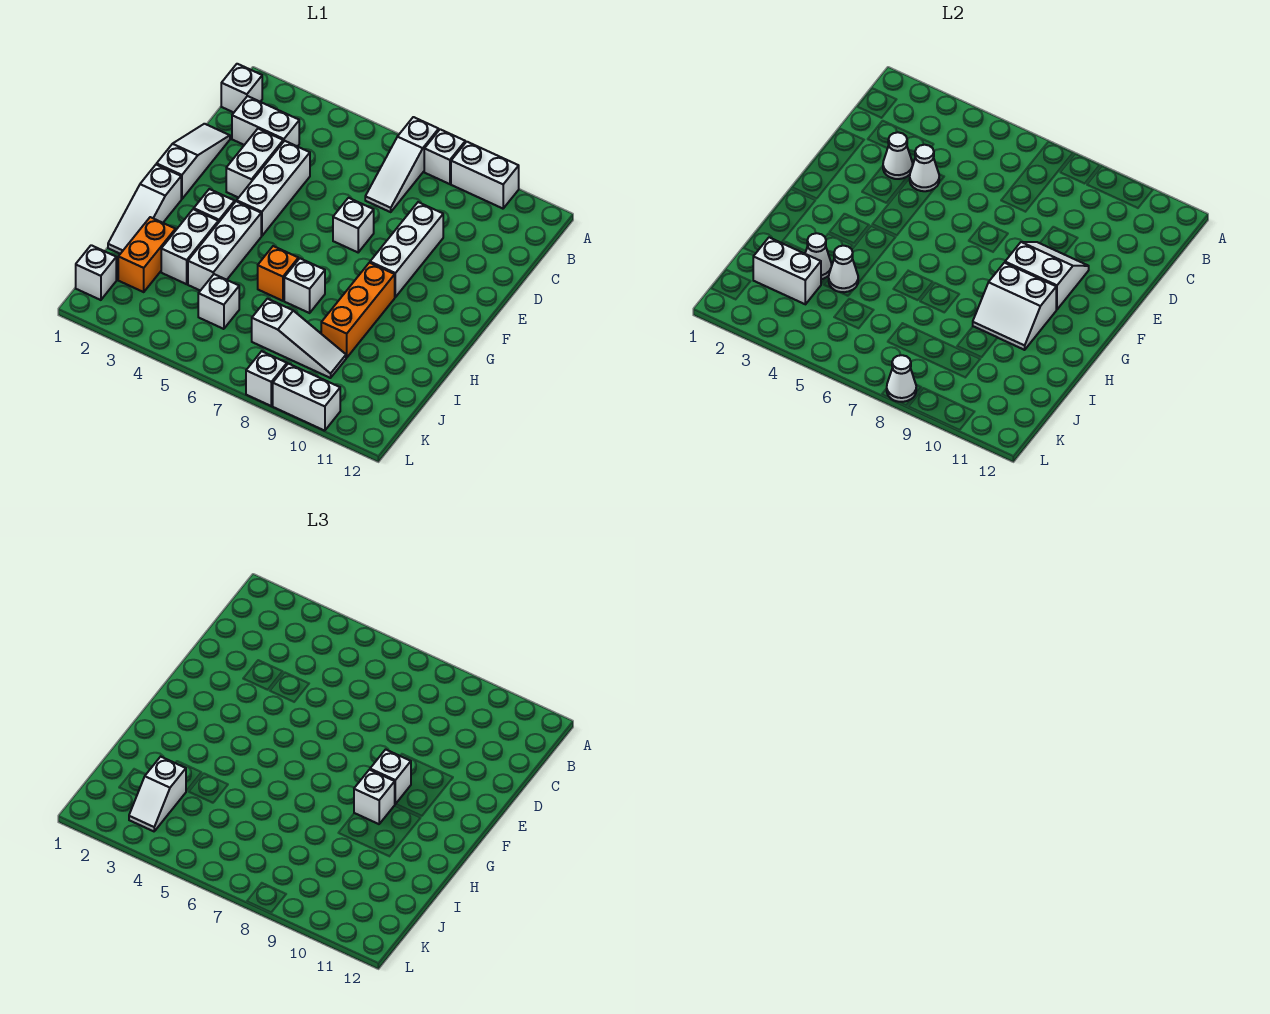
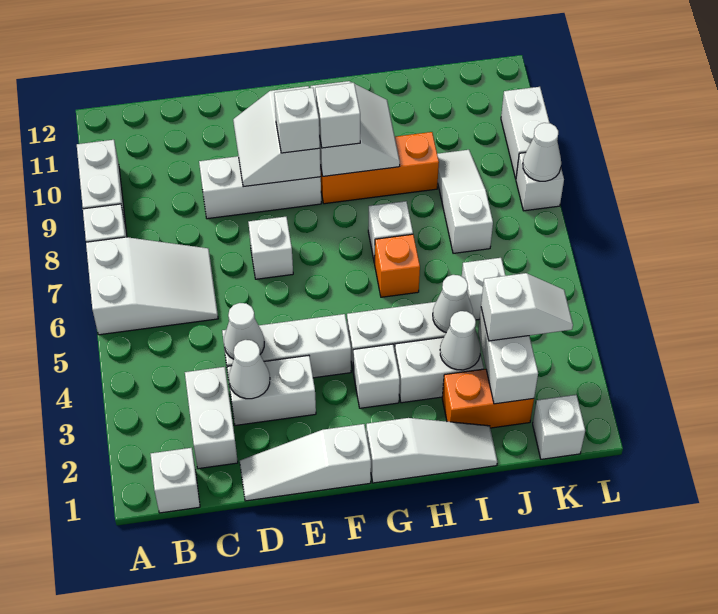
white slope A7:C7 level 1 top A -> white slope A6:C7 level 1 top A

